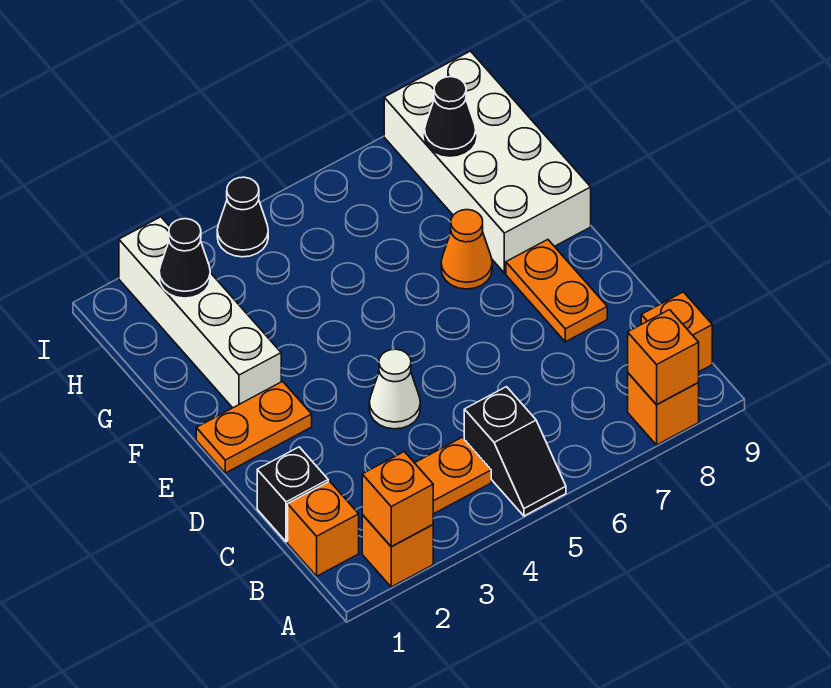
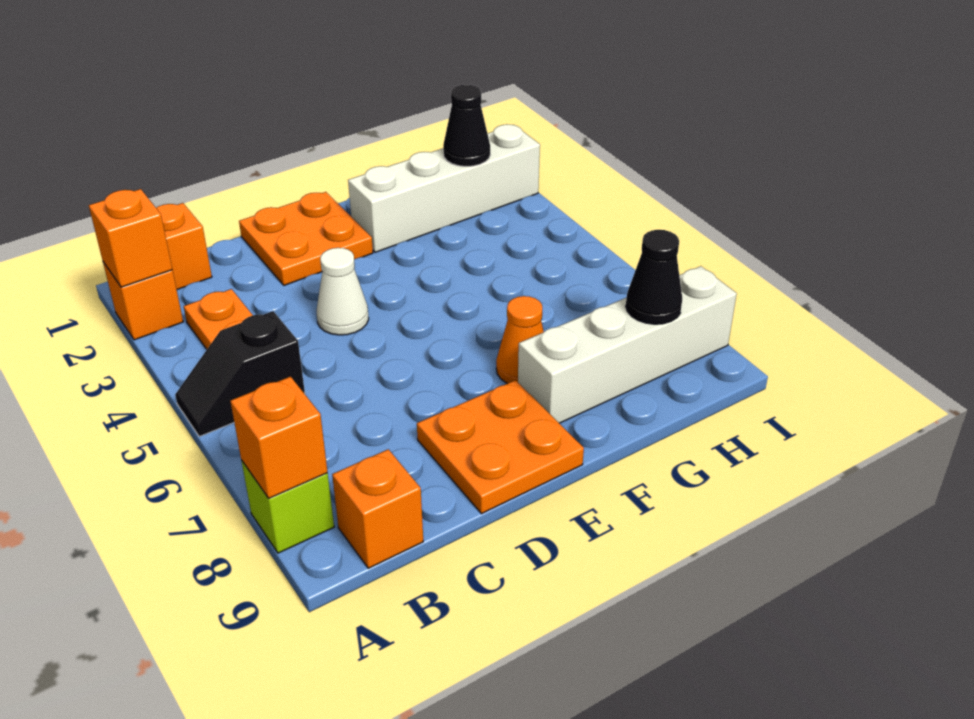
orange brick A8 level 1 -> lime brick A8 level 1
black brick C1 level 1 -> none
orange plate D8:E8 level 1 -> orange plate D8:E9 level 1
orange plate E1:E2 level 1 -> orange plate D1:E2 level 1
white brick F8:I9 level 1 -> white brick F8:I8 level 1
black cone I4 level 1 -> none

